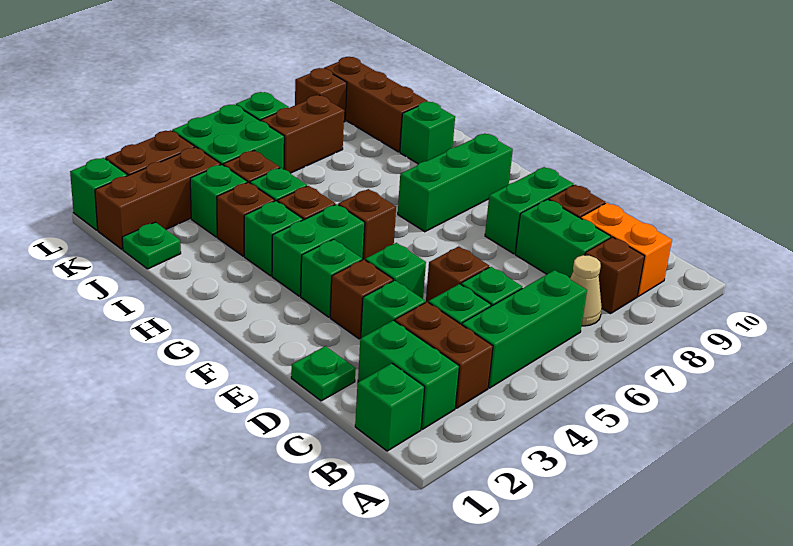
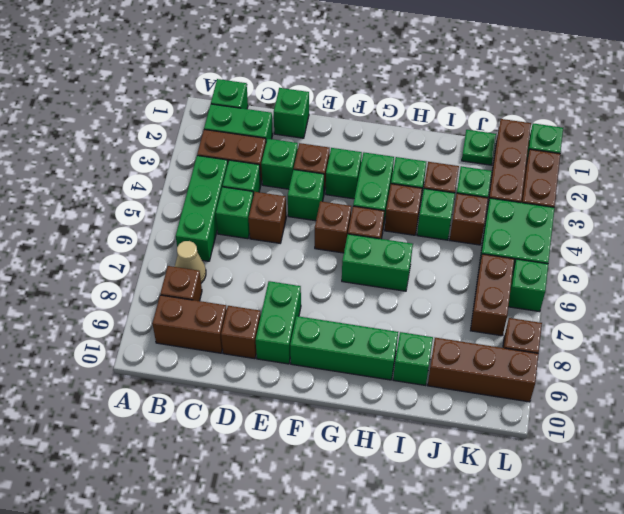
orange brick B9:C9 level 1 -> brown brick B9:C9 level 1
green brick C8:D8 level 1 -> green brick G6:H6 level 1
green plate D1 level 1 -> green brick D1 level 1
none -> brown brick F5 level 1
green brick G7:G9 level 1 -> green brick F9:H9 level 1

